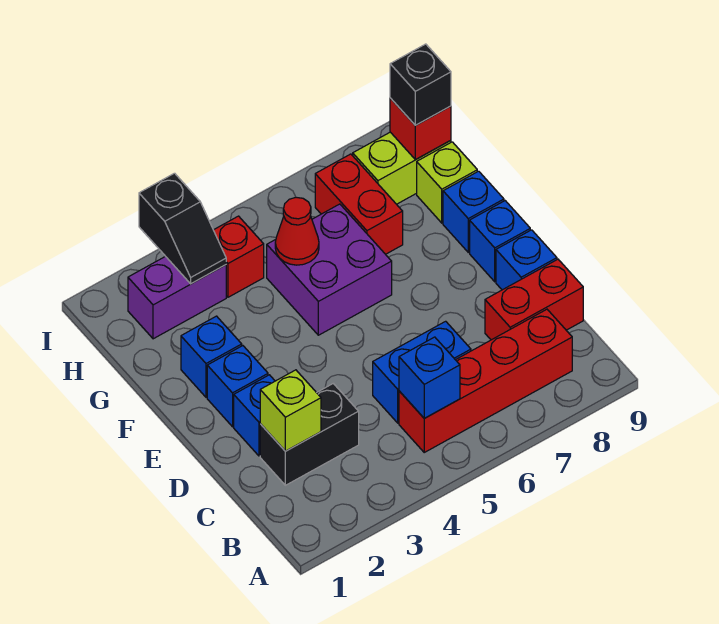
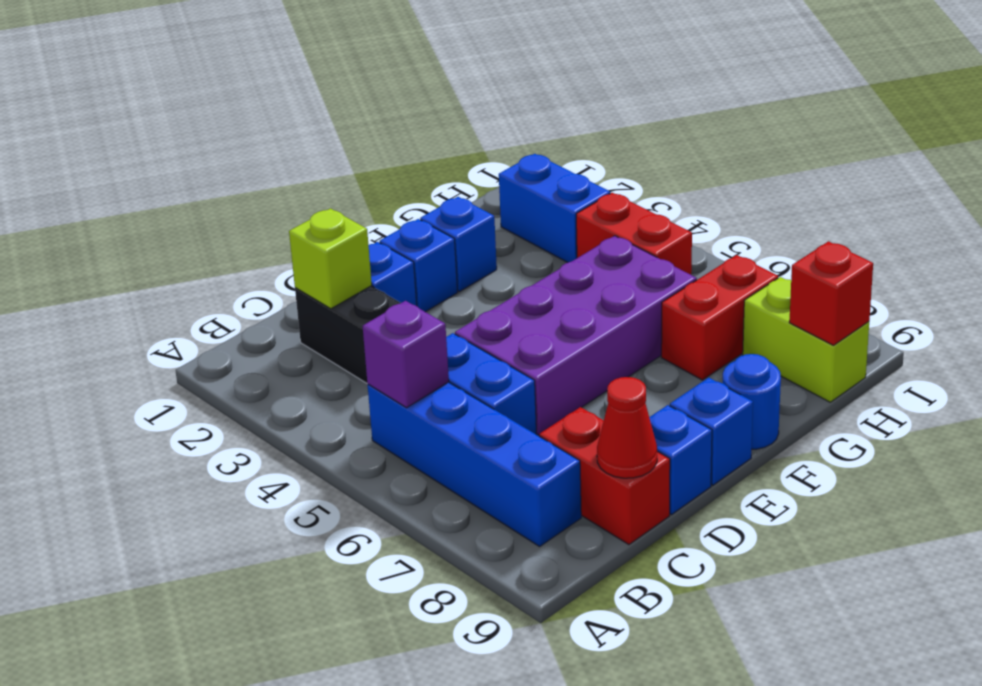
red brick B5:B8 level 1 -> blue brick B5:B8 level 1
blue brick B5 level 2 -> purple brick B5 level 2
purple brick F5:G6 level 1 -> purple brick D5:G6 level 1
blue brick F9 level 1 -> blue round brick F9 level 1
red cone G5 level 2 -> red cone C9 level 2
lime brick G9 level 1 -> none
purple brick H2:H3 level 1 -> blue brick H2:H3 level 1
black slope H3:I3 level 2 top I -> none
red brick H4 level 1 -> red brick H4:H5 level 1
black brick H9 level 3 -> none

